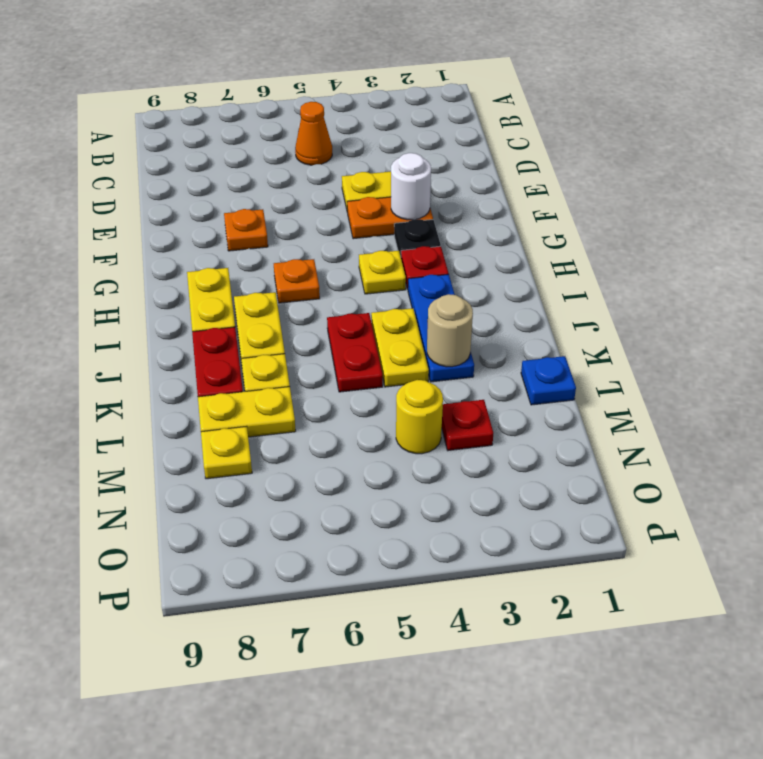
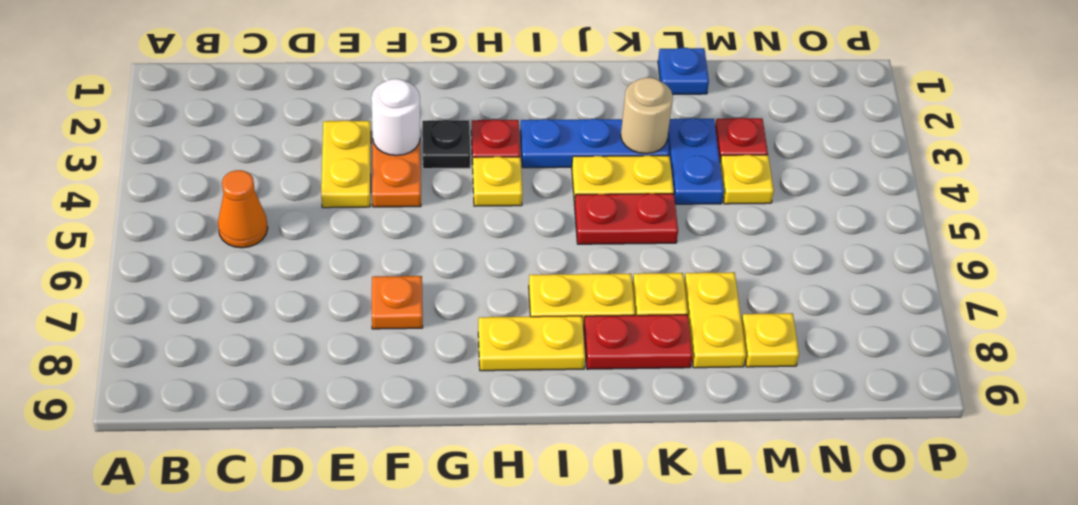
orange plate H6 level 1 -> none
none -> blue plate L3:L4 level 1
yellow round brick M4 level 1 -> yellow plate M4 level 1

